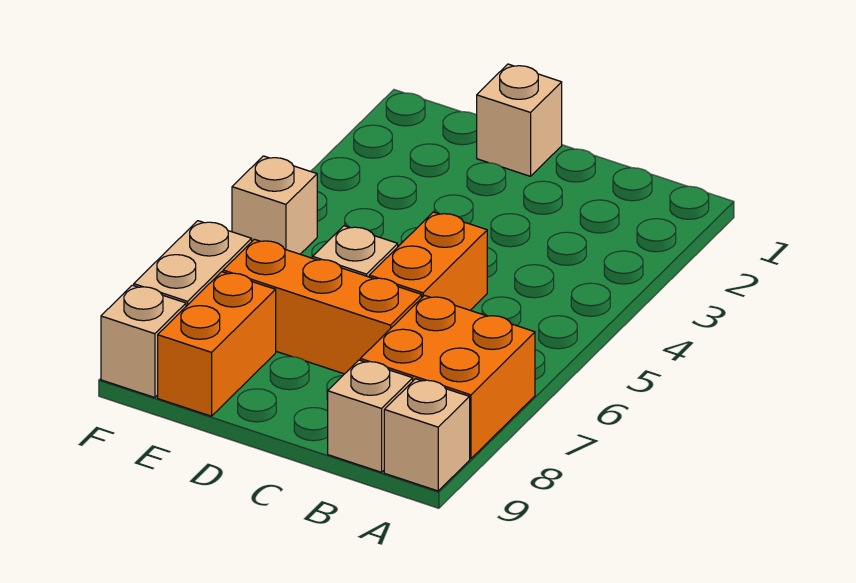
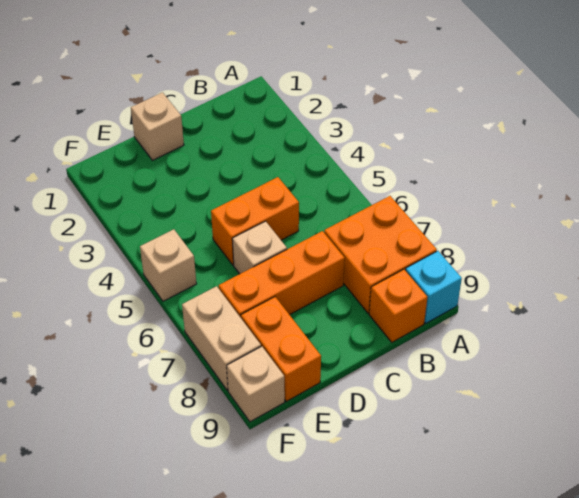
tan brick A9 level 1 -> cyan brick A9 level 1
tan brick B9 level 1 -> orange brick B9 level 1
orange brick C5:C6 level 1 -> orange brick C5:D5 level 1

